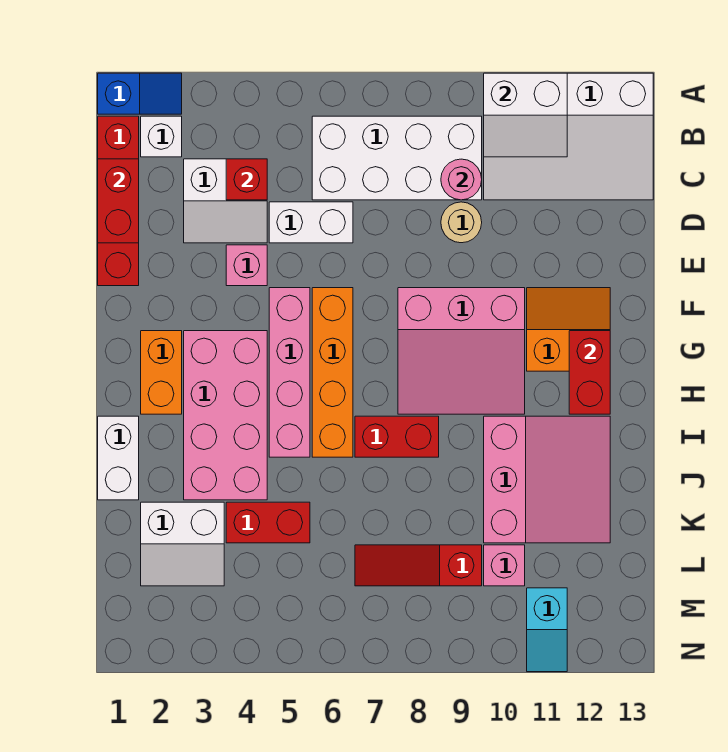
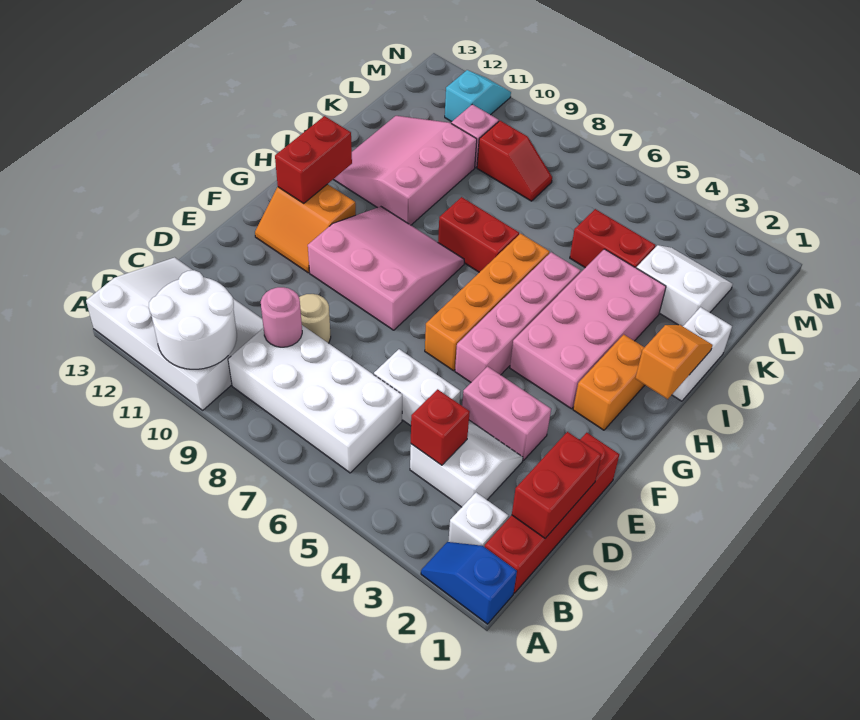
white slope A10:B11 level 2 top A -> white round brick A10:B11 level 2
pink brick E4 level 1 -> pink brick E3:E4 level 1
none -> orange slope H1:I1 level 2 top H
red slope L7:L9 level 1 top 9 -> red slope L8:L9 level 1 top 9

